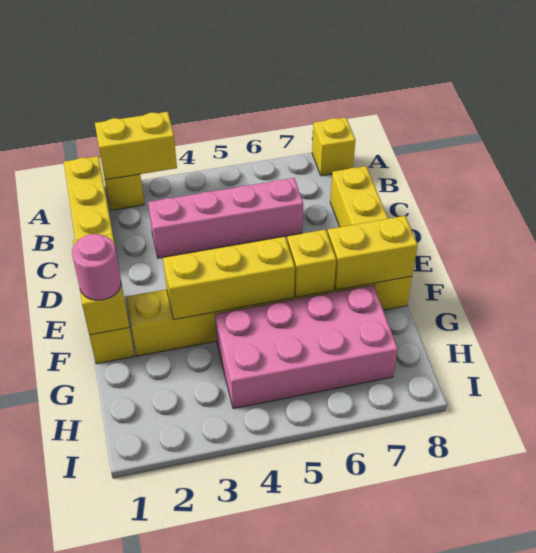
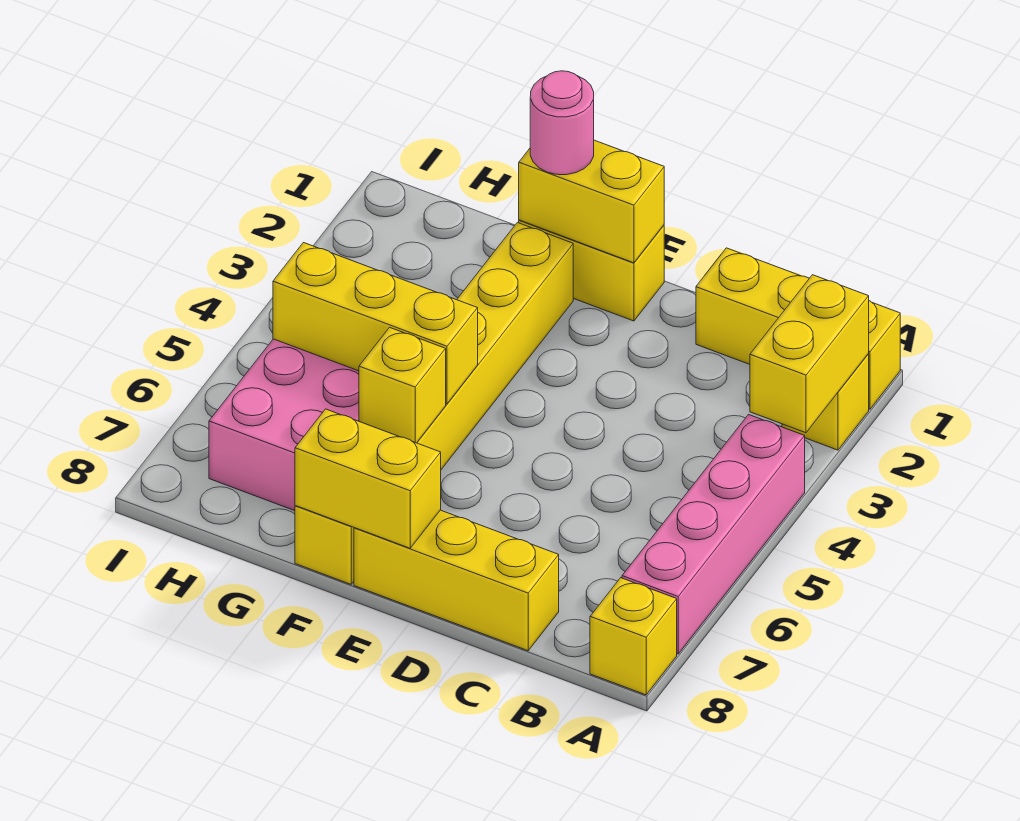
pink brick C3:C6 level 1 -> pink brick A4:A7 level 1
yellow brick F3:F5 level 2 -> yellow brick F5:H5 level 2
yellow brick F7:F8 level 2 -> yellow brick E8:F8 level 2

